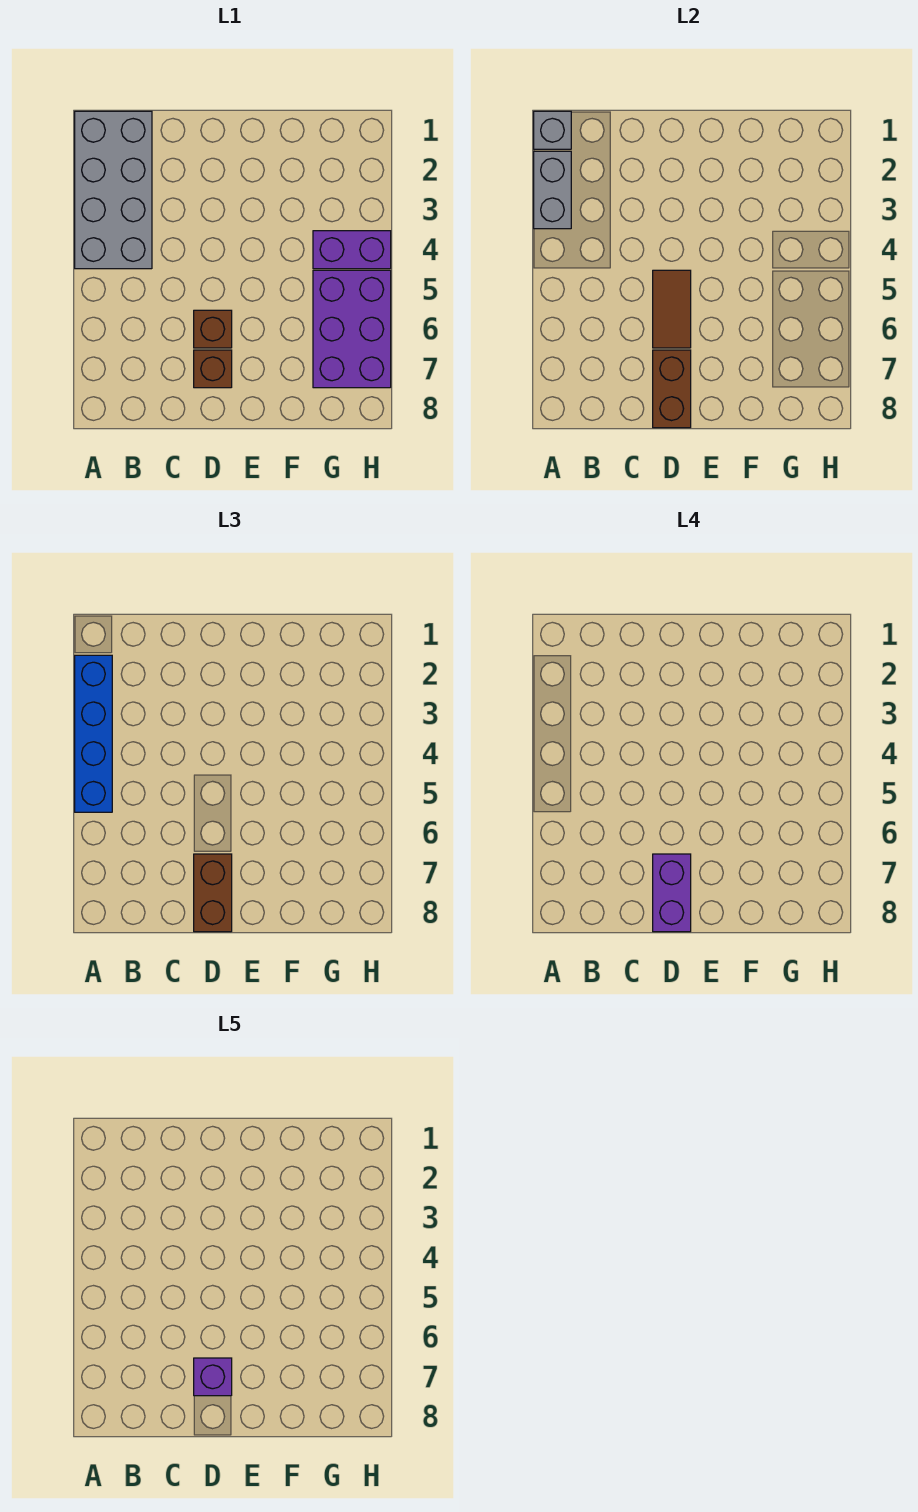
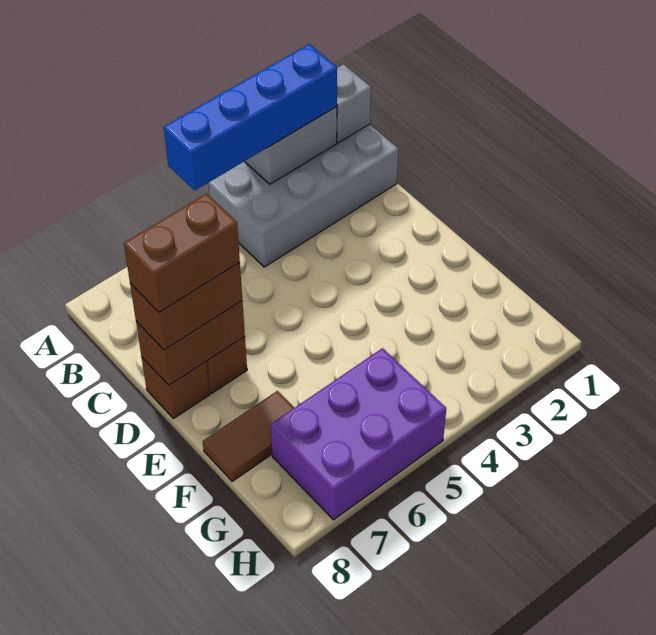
brown tile D5:D6 level 2 -> brown tile F7:F8 level 1
brown brick D6 level 1 -> brown brick D8 level 1
purple brick D7:D8 level 4 -> brown brick D7:D8 level 4
purple brick D7 level 5 -> none
purple brick G4:H4 level 1 -> none

